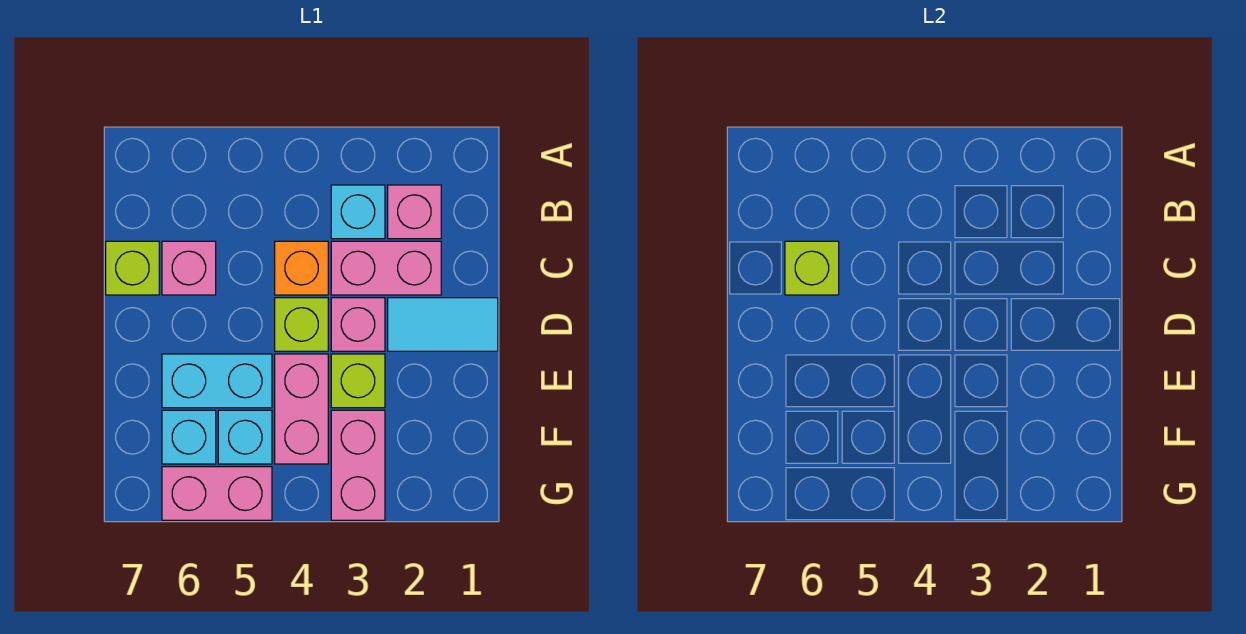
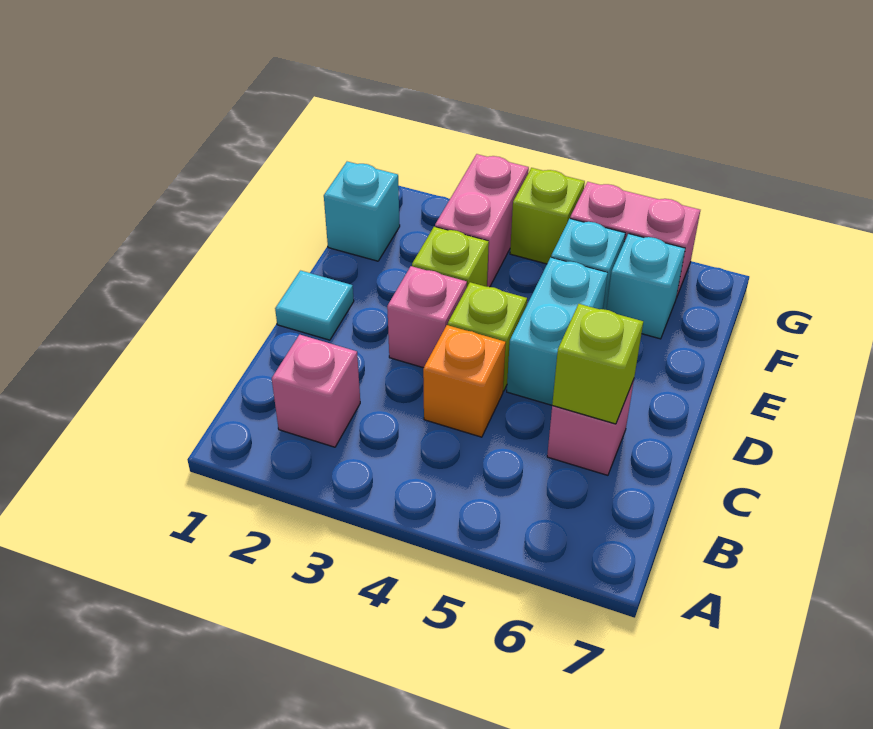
cyan brick B3 level 1 -> cyan brick F1 level 1
pink brick C2:C3 level 1 -> none
lime brick C7 level 1 -> lime brick G4 level 1
cyan tile D1:D2 level 1 -> cyan tile D1 level 1
pink brick E4:F4 level 1 -> none
cyan brick E5:E6 level 1 -> cyan brick D5:E5 level 1

